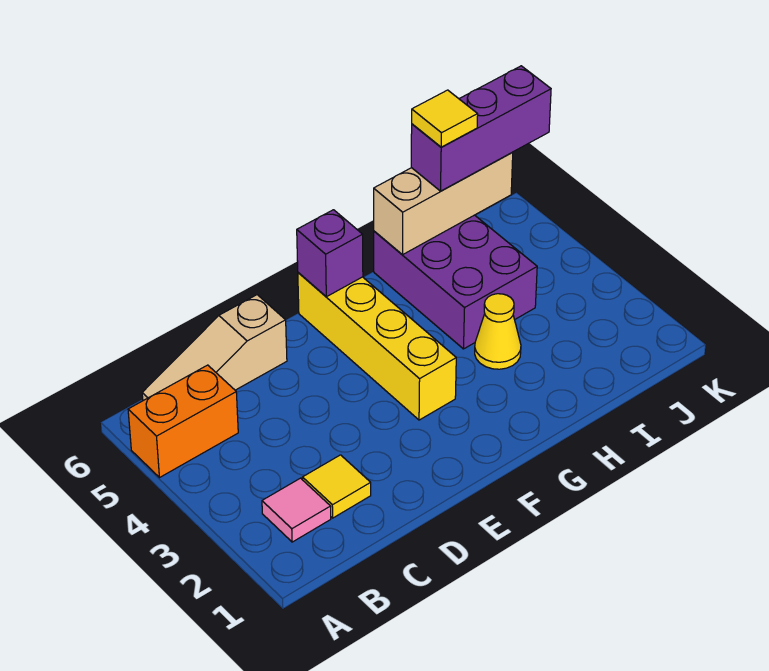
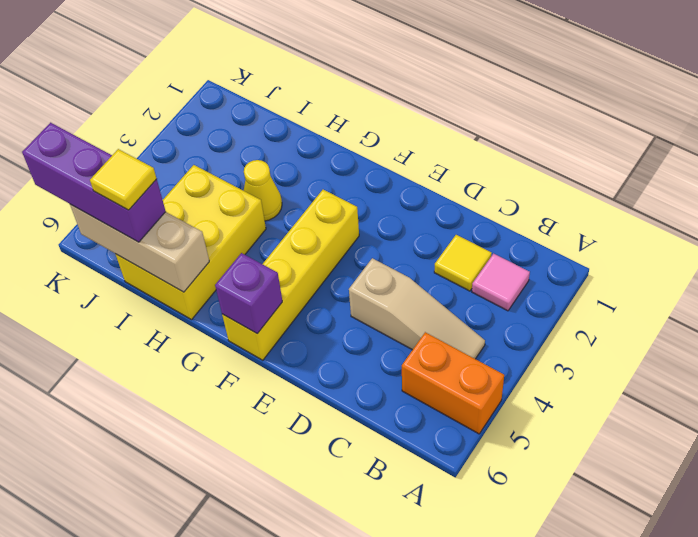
tan slope B6:D6 level 1 top D -> tan slope B4:D4 level 1 top D
purple brick H4:I6 level 1 -> yellow brick H4:I6 level 1

